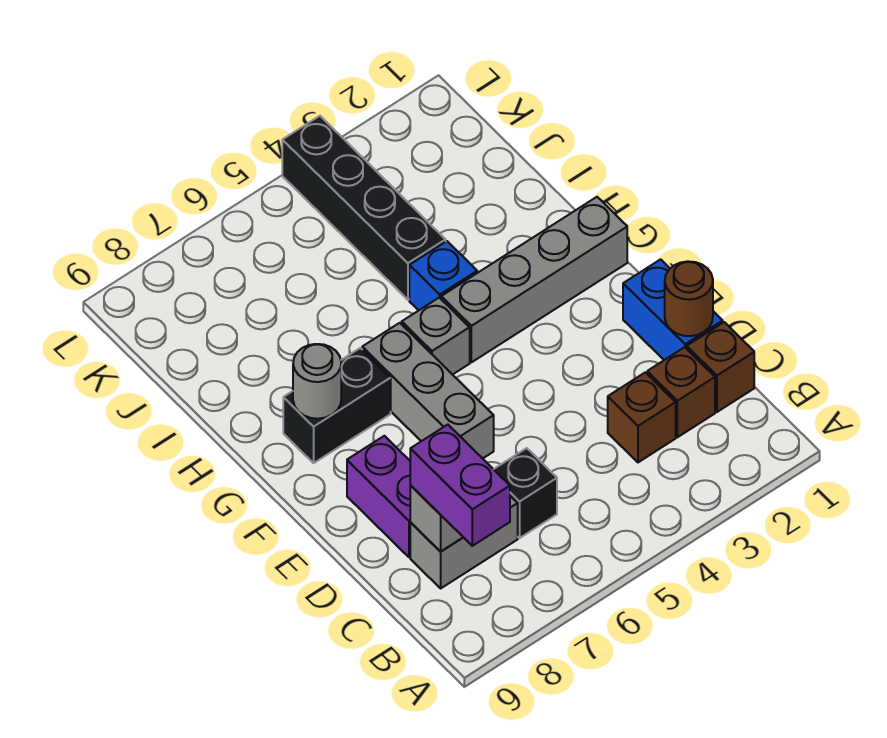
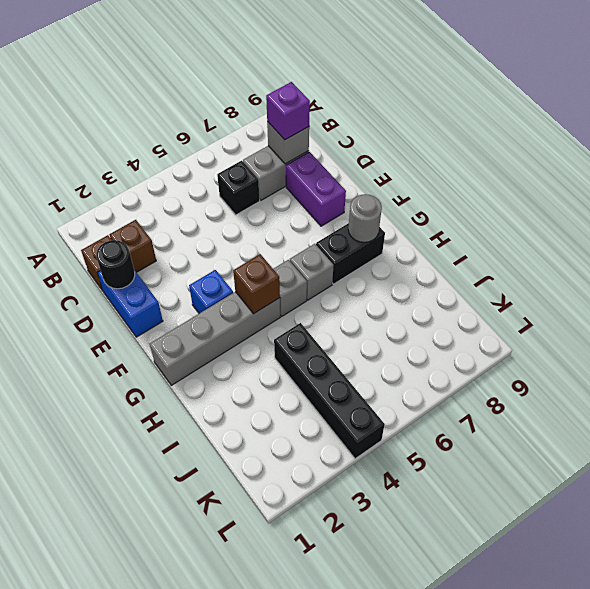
purple brick B8:C8 level 3 -> purple brick C8 level 3
brown brick C3 level 1 -> brown brick G4 level 2
brown round brick D1 level 2 -> black round brick D1 level 2
grey brick E6:G6 level 1 -> grey brick G6 level 1
blue brick H4 level 1 -> blue brick F3 level 1

